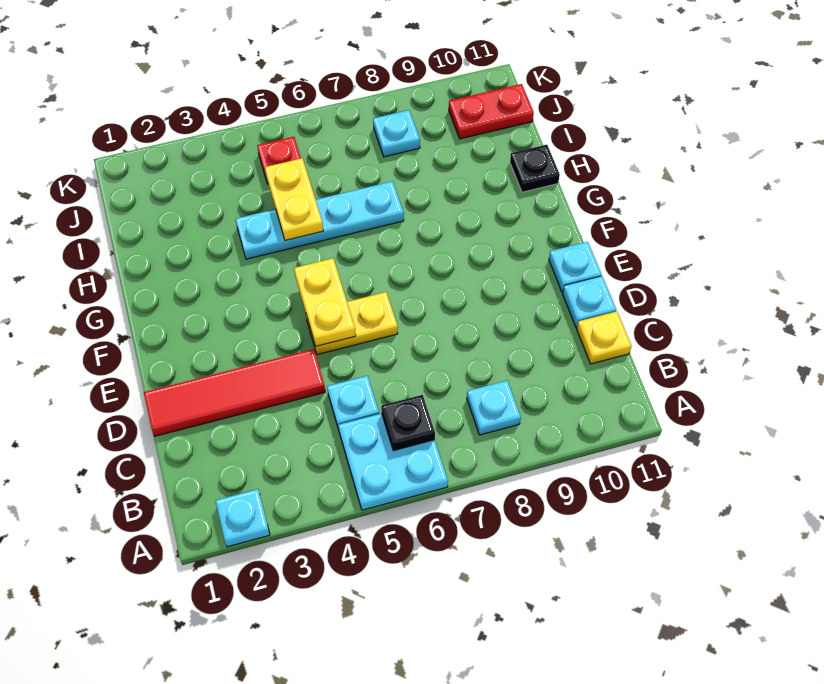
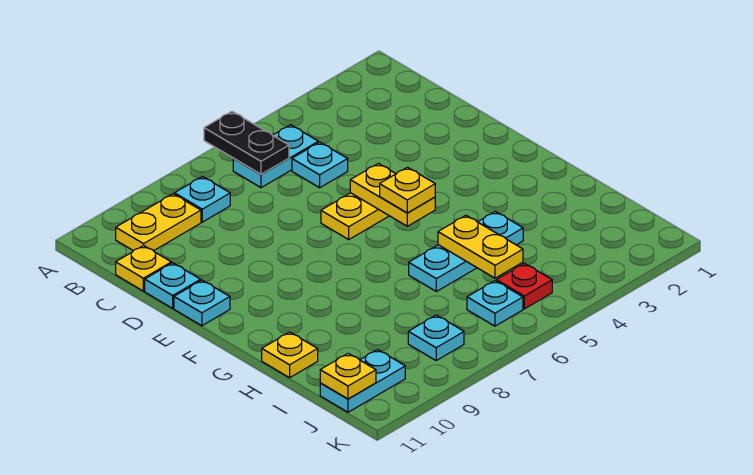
cyan plate A2 level 1 -> cyan plate J6 level 1
cyan plate A5:B6 level 1 -> cyan plate B5:B6 level 1
black plate B6 level 2 -> black plate A6:B6 level 2
none -> yellow plate B9:B10 level 1
red tile D1:D4 level 1 -> none
none -> yellow plate F5 level 3
cyan plate H4:H7 level 1 -> cyan plate H4:H6 level 1
black plate H11 level 1 -> yellow plate H11 level 1
red plate J10:J11 level 1 -> cyan plate J10:J11 level 1
none -> yellow plate J11 level 2

